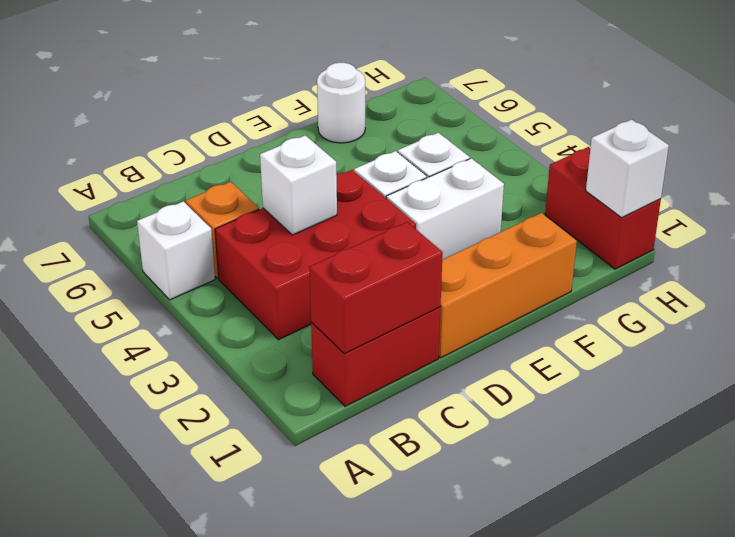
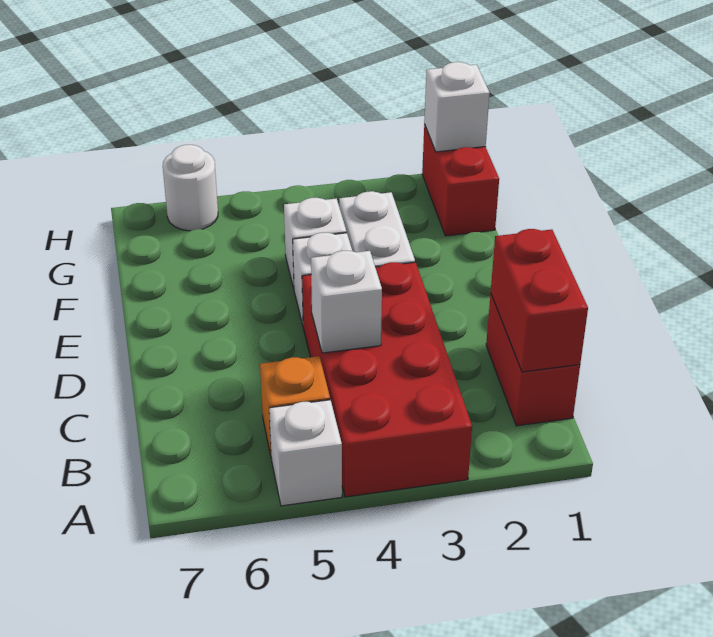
red brick B3:D4 level 1 -> red brick A3:D4 level 1
orange brick D1:F1 level 1 -> none
white round brick F7 level 1 -> white round brick H6 level 1
red brick H1:H2 level 1 -> red brick G1:H1 level 1

